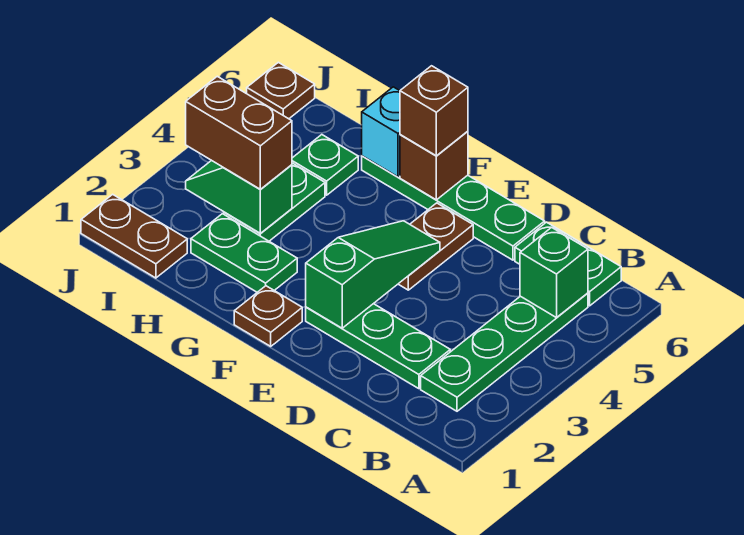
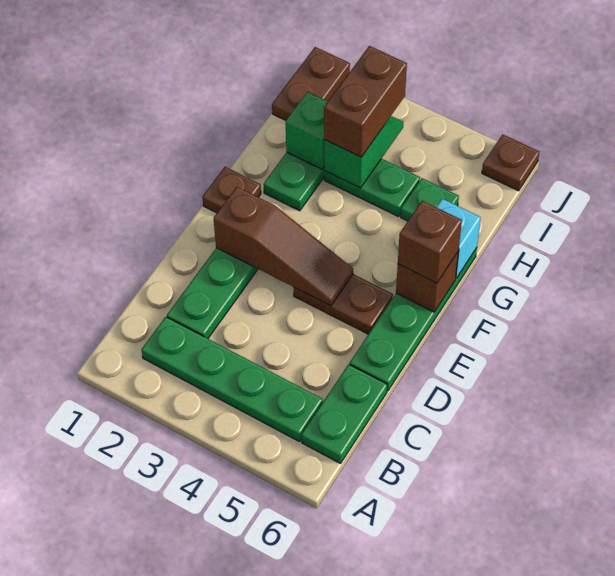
green brick B5 level 2 -> green brick H2 level 2
green slope E2:E4 level 2 top 2 -> brown slope E2:E4 level 2 top 2

